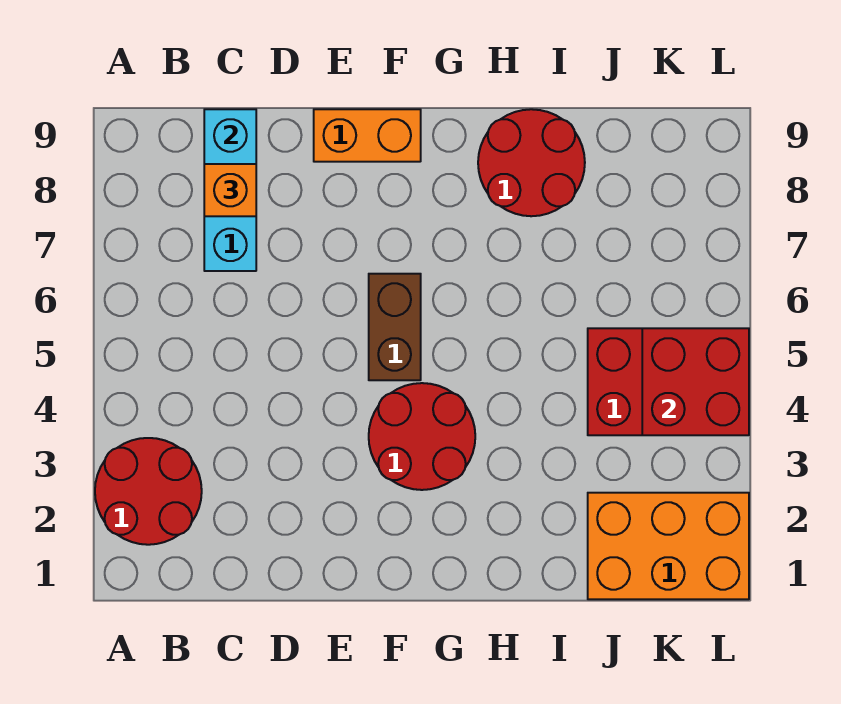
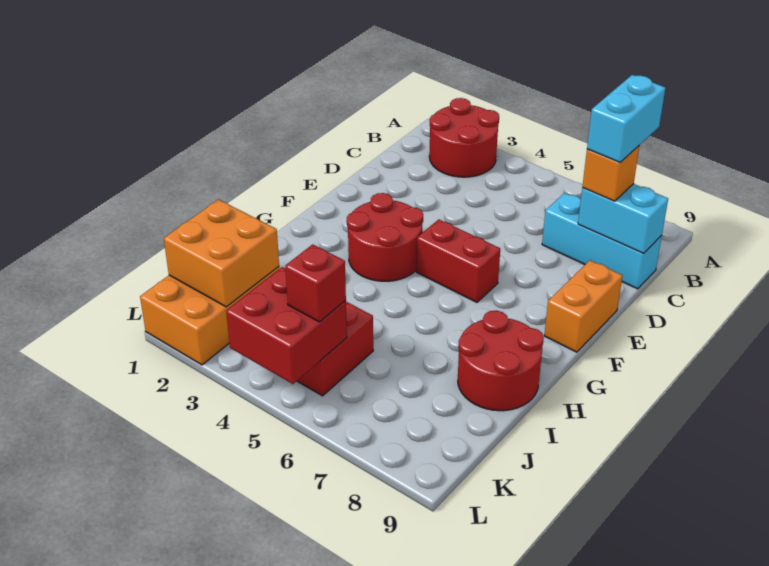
none -> cyan brick B8:C8 level 4
brown brick F5:F6 level 1 -> red brick F5:F6 level 1
none -> orange brick J1:K2 level 2
none -> red brick K5 level 3

